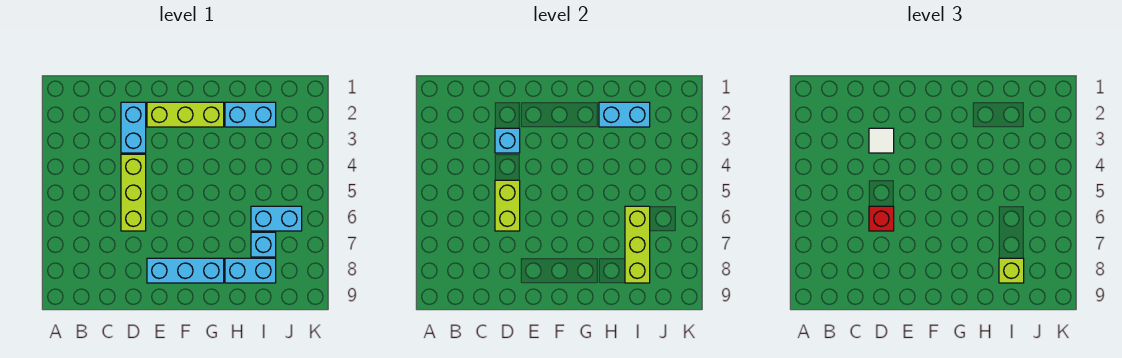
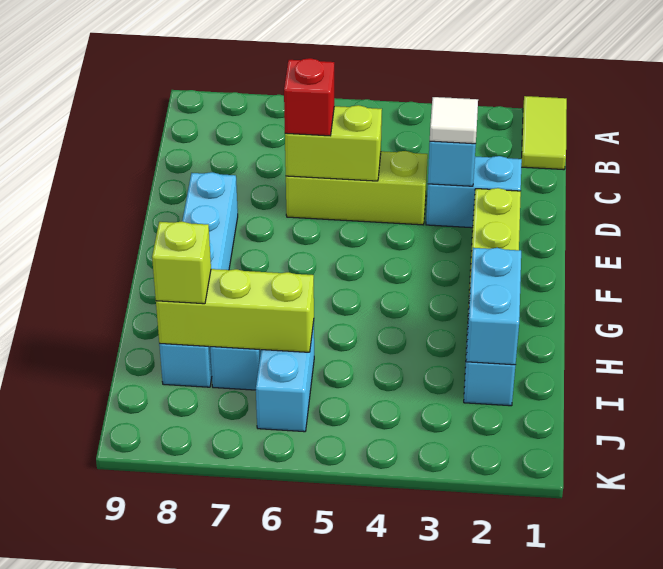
none -> lime tile A1:B1 level 1

